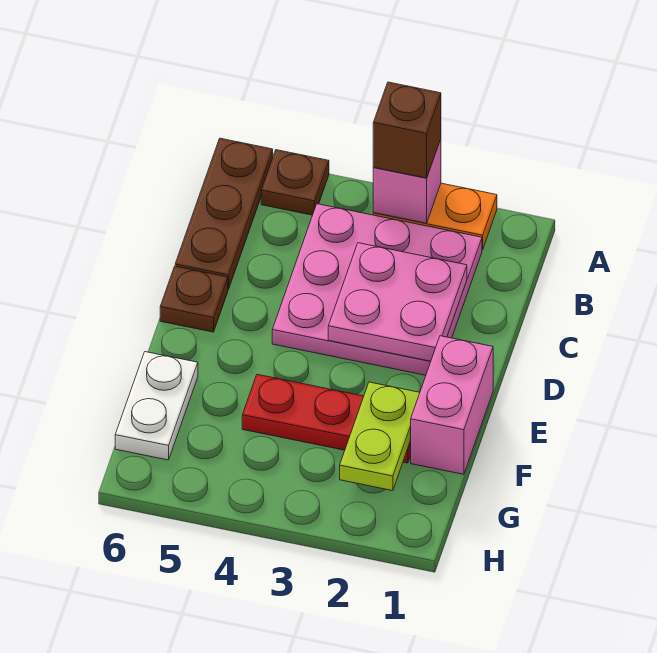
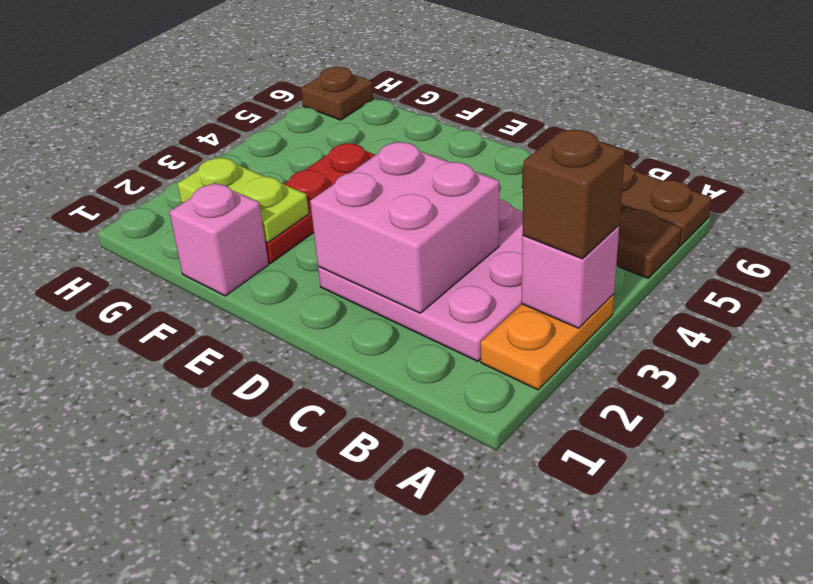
pink plate C2:D3 level 2 -> pink brick C2:D3 level 2
brown plate D6 level 1 -> brown plate H6 level 1
pink brick E1:F1 level 1 -> pink brick F1 level 1
white plate F6:G6 level 1 -> none

